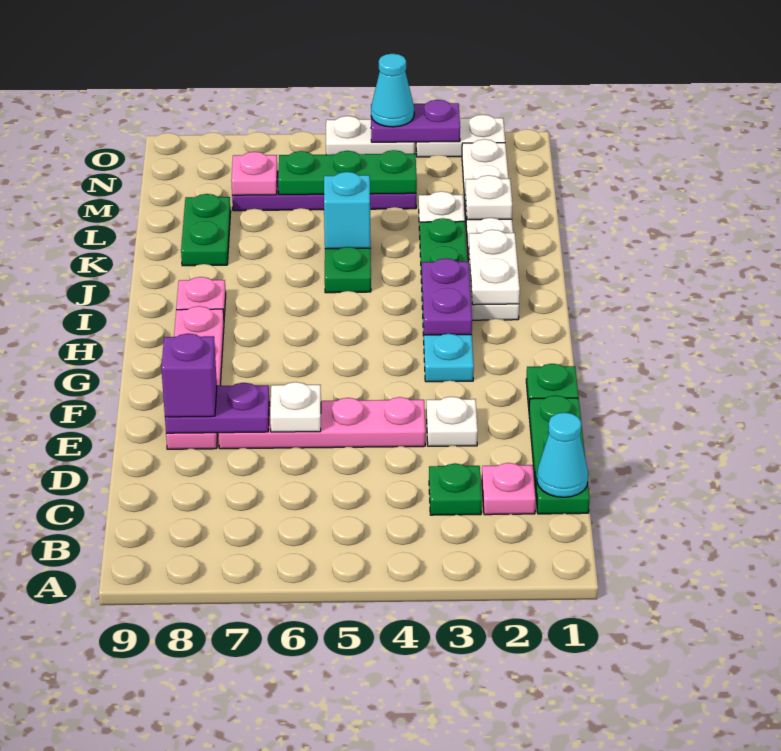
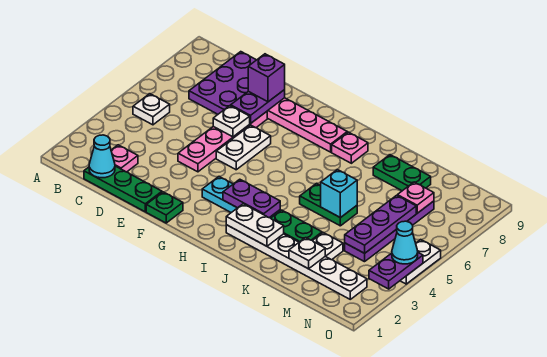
green plate C3 level 1 -> none
none -> purple plate C7:D9 level 1
white plate E3 level 1 -> white plate B5 level 1
green plate M4:M6 level 2 -> purple plate M4:M6 level 2
white plate O2:O3 level 1 -> white plate F5:F6 level 1

